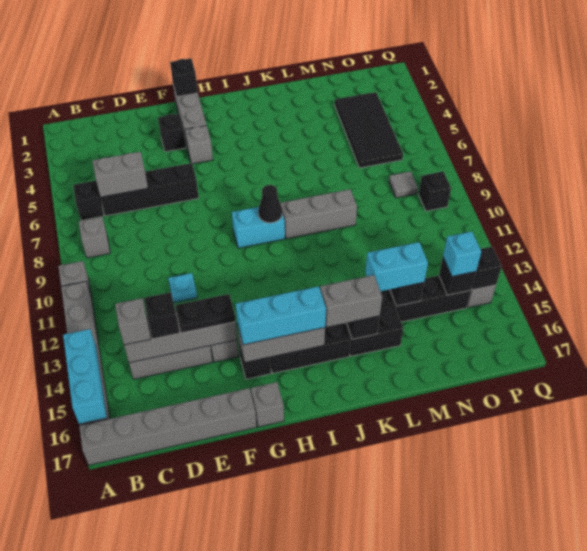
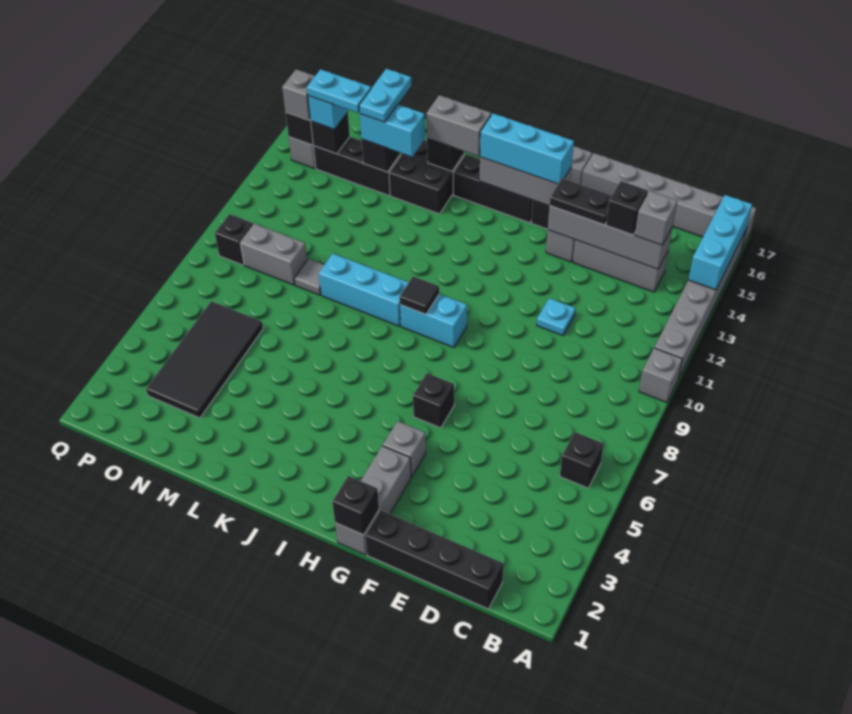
grey brick B8 level 1 -> grey brick P14 level 3
black brick C6:F6 level 1 -> black brick C1:F1 level 1
grey brick C6:D6 level 2 -> grey brick N9:O9 level 1
black brick F3 level 1 -> black brick G6 level 1
black cone I9 level 2 -> black tile I9 level 2
grey brick J9:L9 level 1 -> cyan brick J9:L9 level 1
none -> cyan plate M14:M15 level 4
none -> cyan plate N14:O14 level 4
grey tile O8 level 1 -> grey tile M9 level 1

